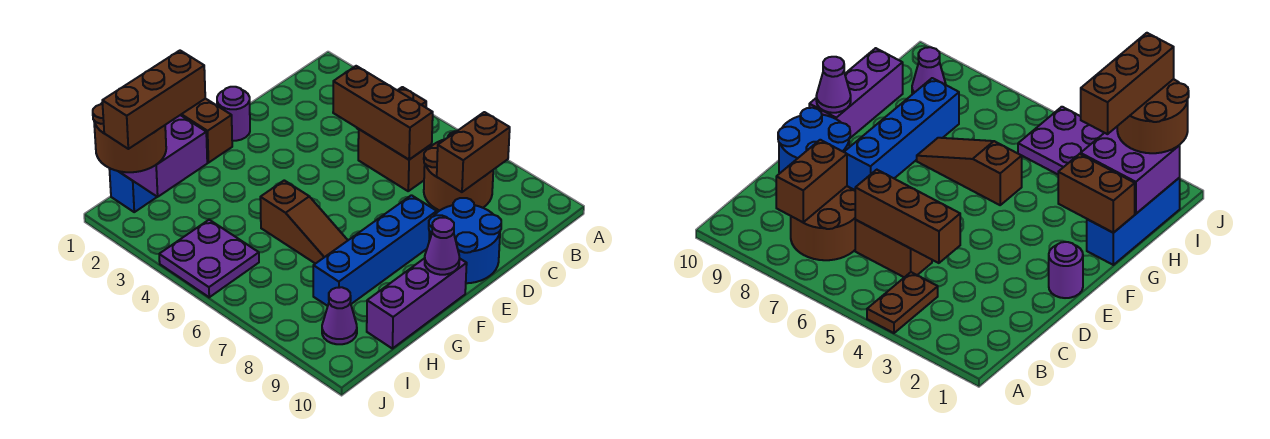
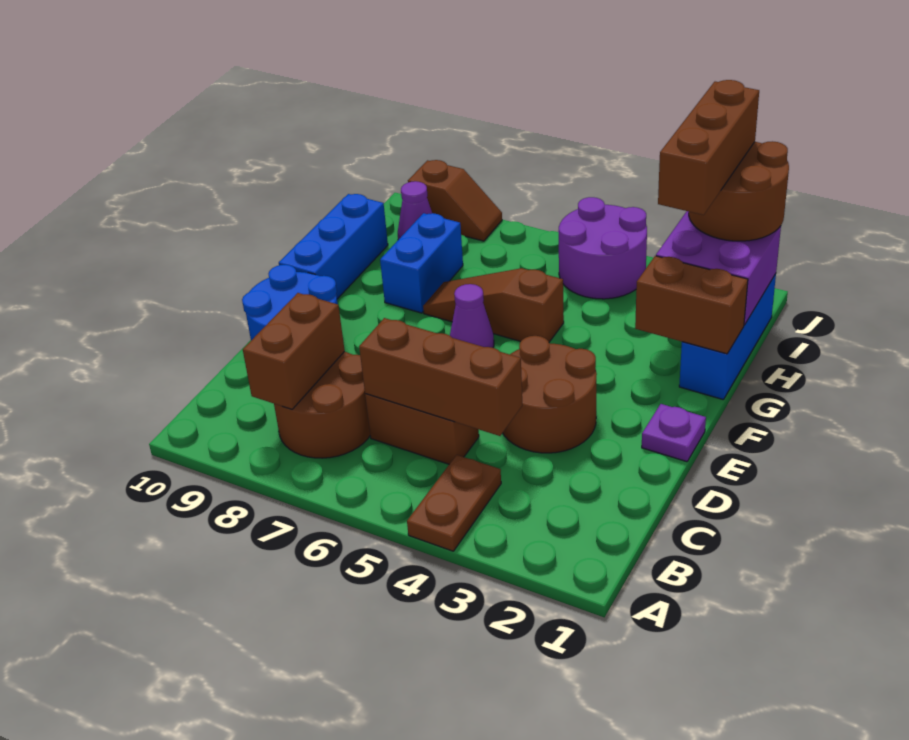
none -> brown round brick D3:E4 level 1
purple round brick E1 level 1 -> purple plate E1 level 1
blue brick E8:H8 level 1 -> blue brick G8:H8 level 1
purple brick F10:H10 level 1 -> blue brick F10:H10 level 1
purple cone F10 level 2 -> purple cone F6 level 1
purple plate I4:J5 level 1 -> purple round brick I4:J5 level 1
none -> brown slope J8:J9 level 1 top 9

